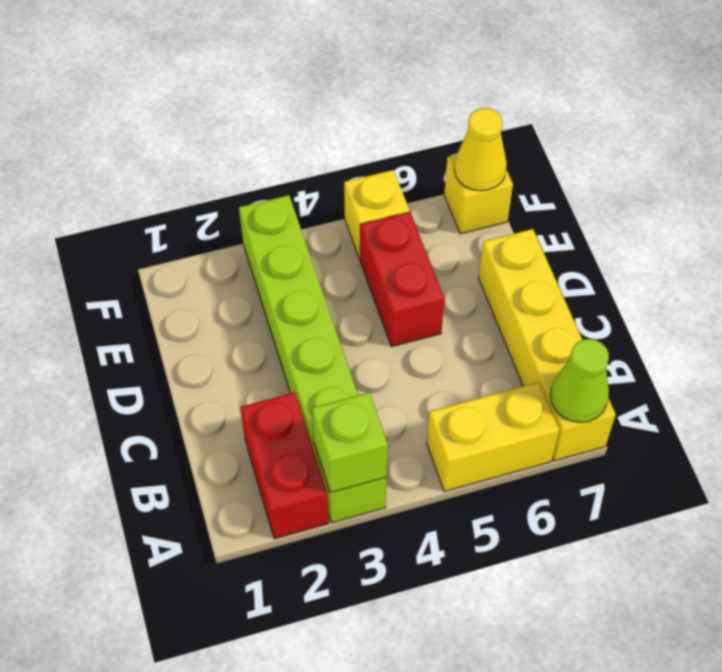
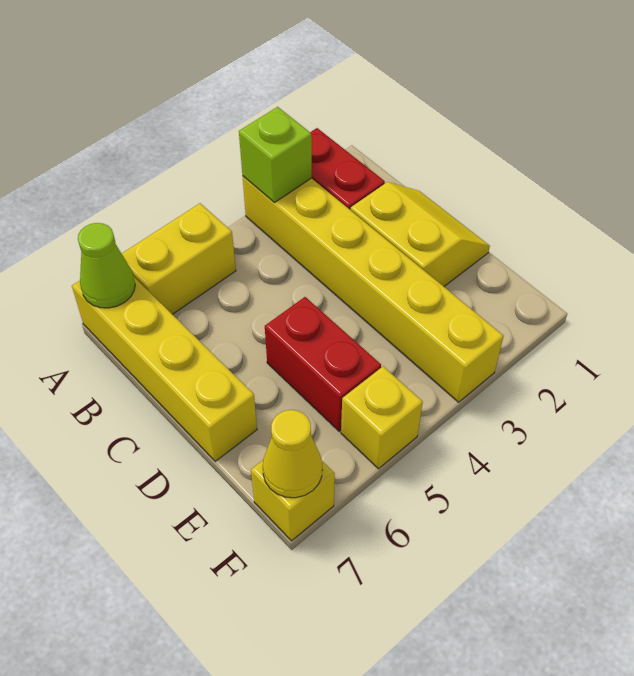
lime brick A3:F3 level 1 -> yellow brick A3:F3 level 1
none -> yellow slope C1:D2 level 1 top 2

